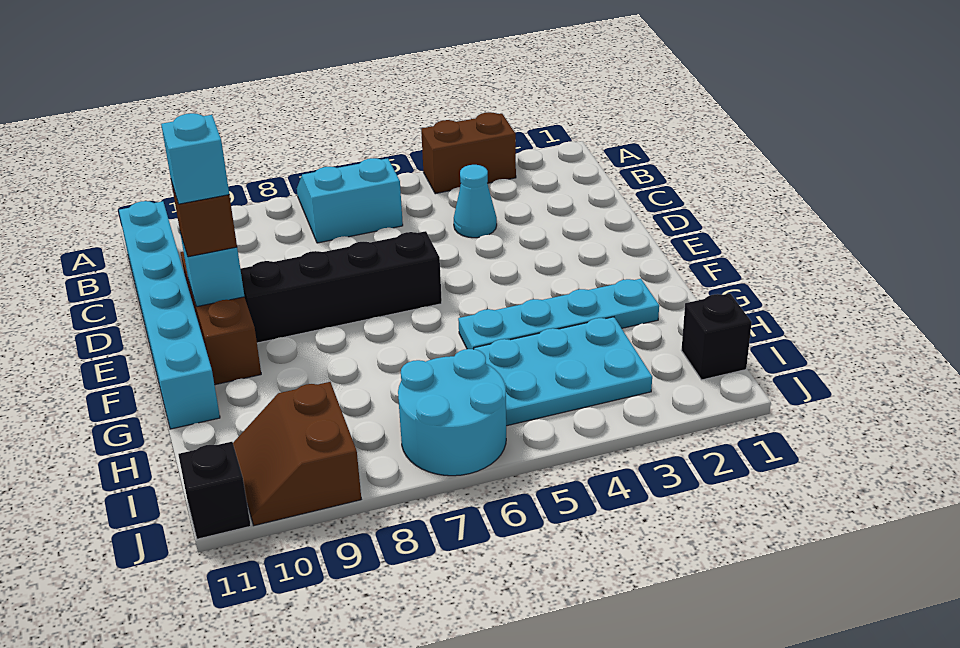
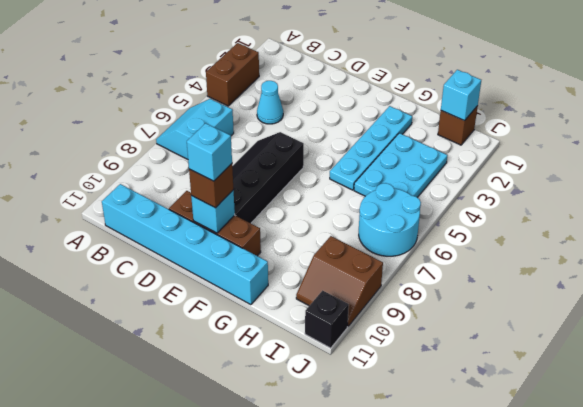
black brick I1 level 1 -> brown brick I1 level 1
none -> cyan brick I1 level 2

